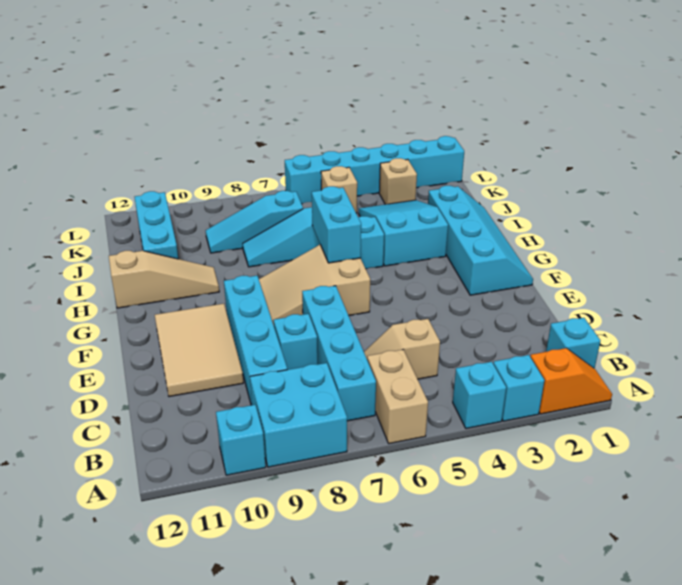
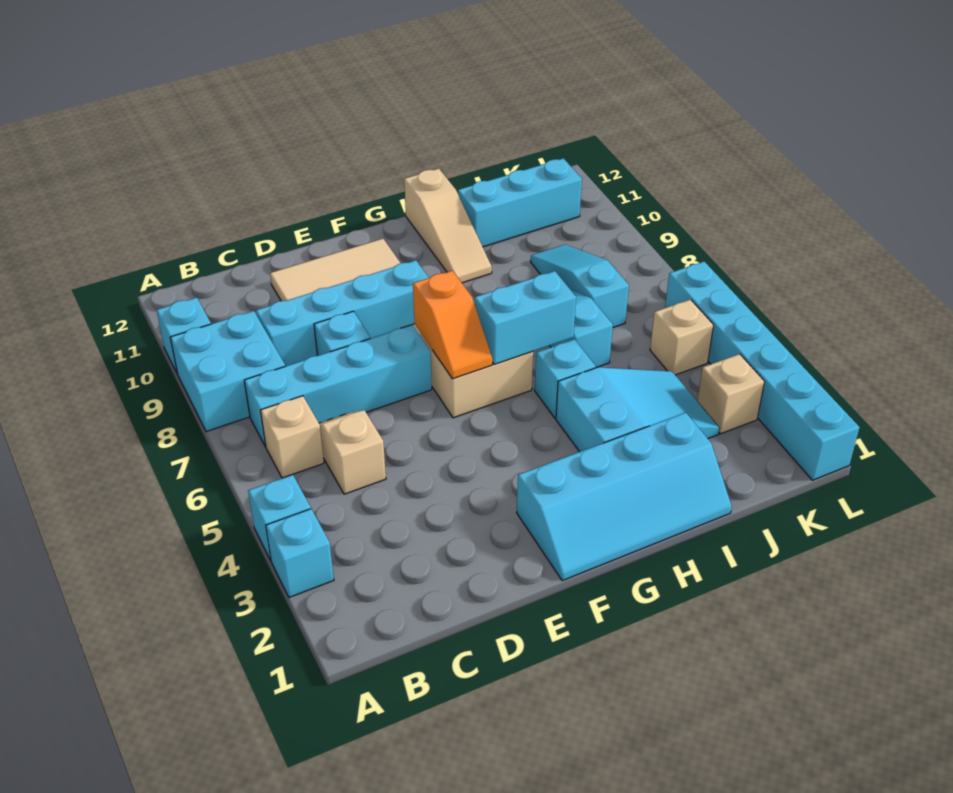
orange slope A1:A2 level 1 top 2 -> orange slope F6:F7 level 2 top 7
tan brick A6:B6 level 1 -> tan brick B6 level 1
cyan brick B1 level 1 -> none

